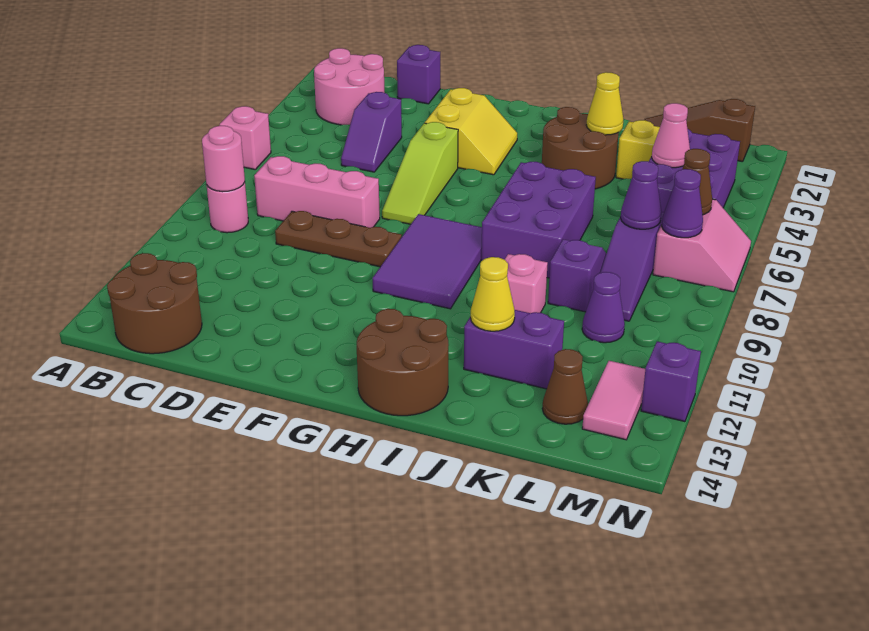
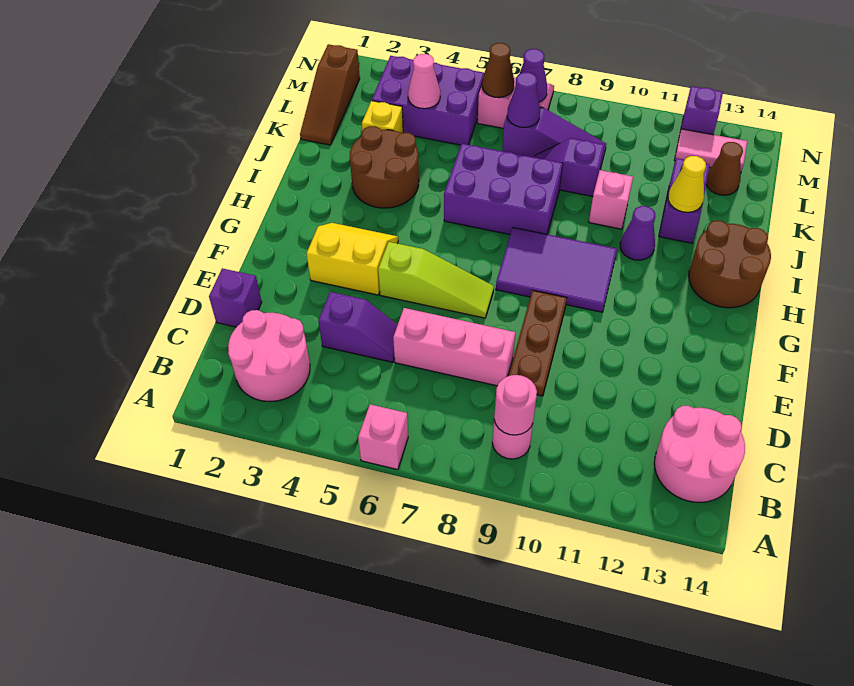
brown round brick B13:C14 level 1 -> pink round brick B13:C14 level 1
pink brick C8:E8 level 1 -> pink brick D6:D8 level 1
yellow cone J3 level 2 -> none
purple cone L10 level 1 -> purple cone I11 level 1

